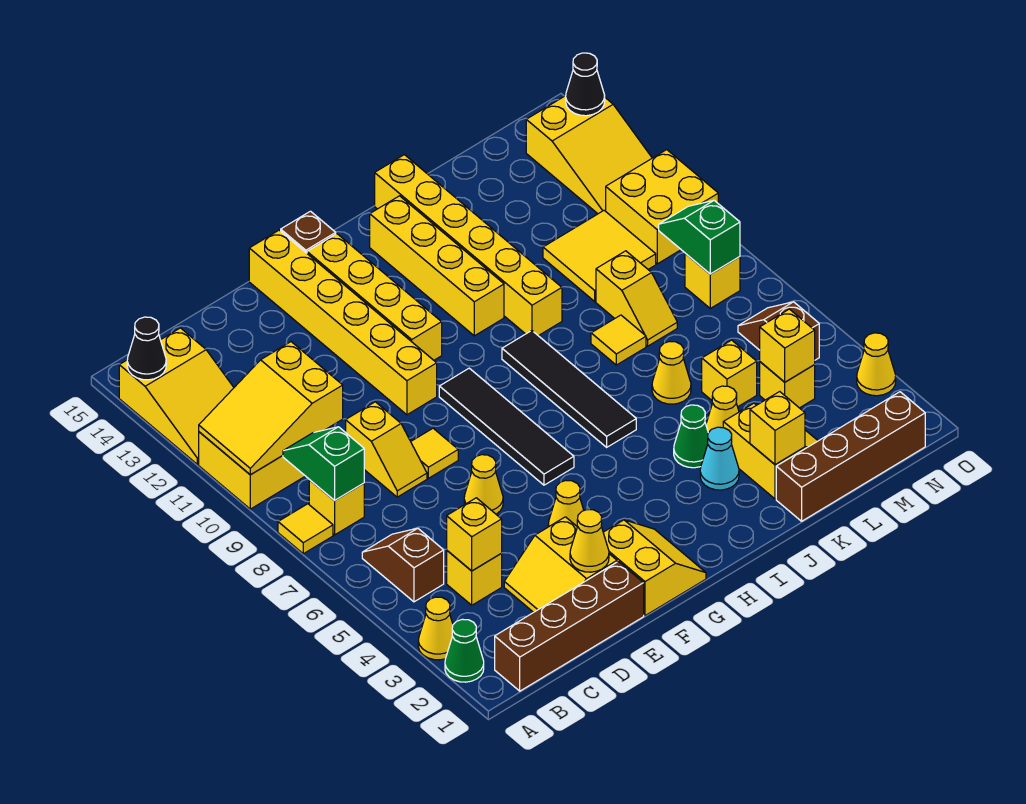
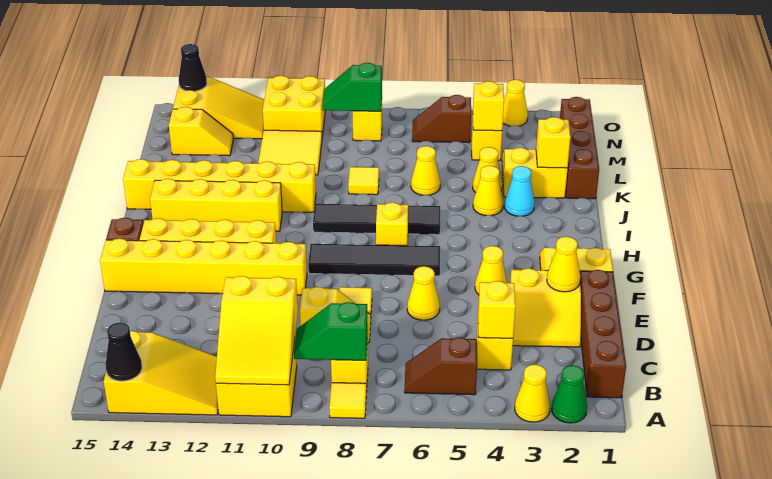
green cone J4 level 1 -> yellow cone J4 level 1
yellow brick L5 level 1 -> yellow brick H7 level 1
yellow slope L8:L9 level 1 top 9 -> yellow slope M13:M14 level 1 top 14

